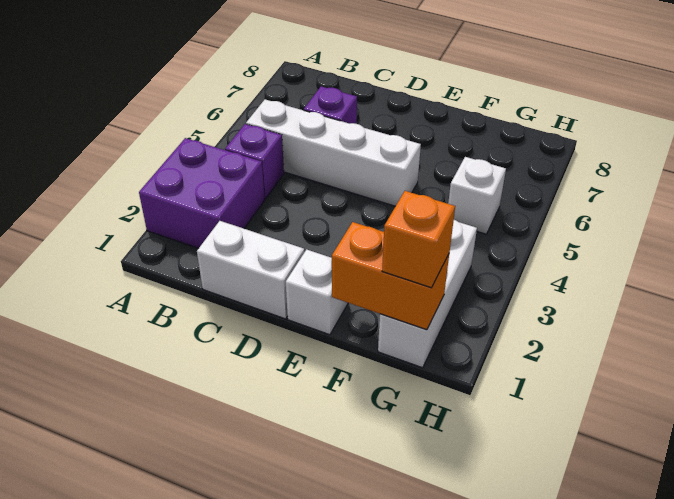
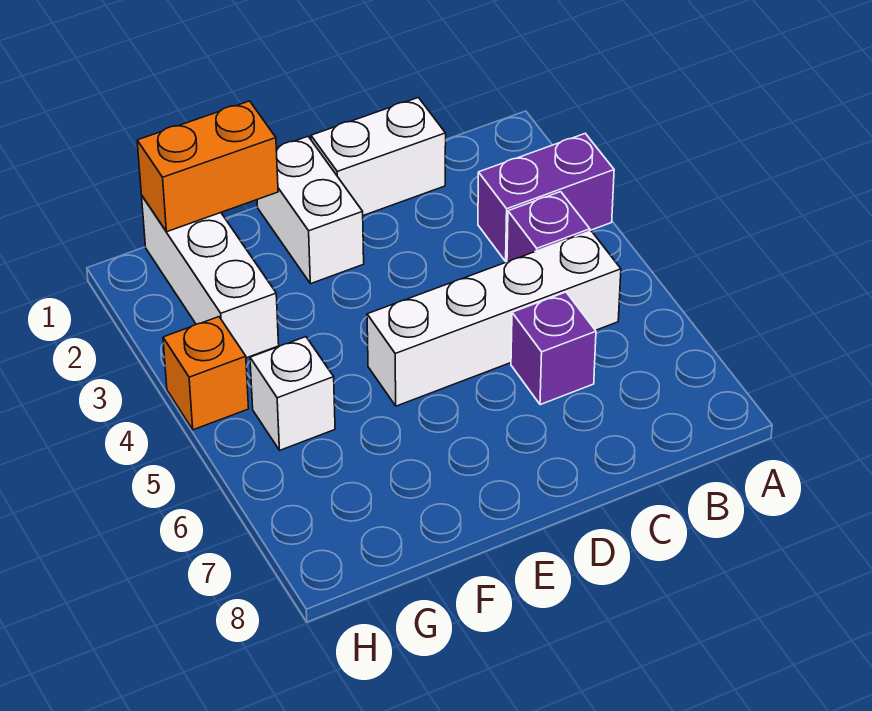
purple brick A2:B3 level 1 -> purple brick A3:B3 level 1
white brick E1 level 1 -> white brick E1:E2 level 1
orange brick G1 level 3 -> orange brick H4 level 1

